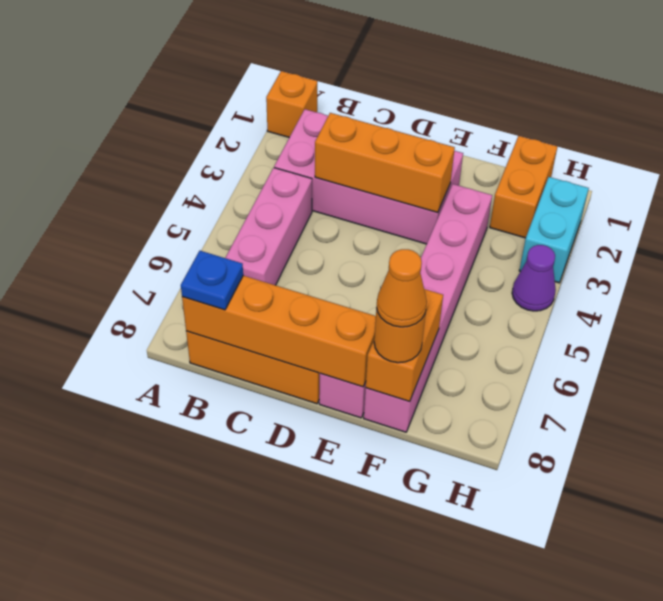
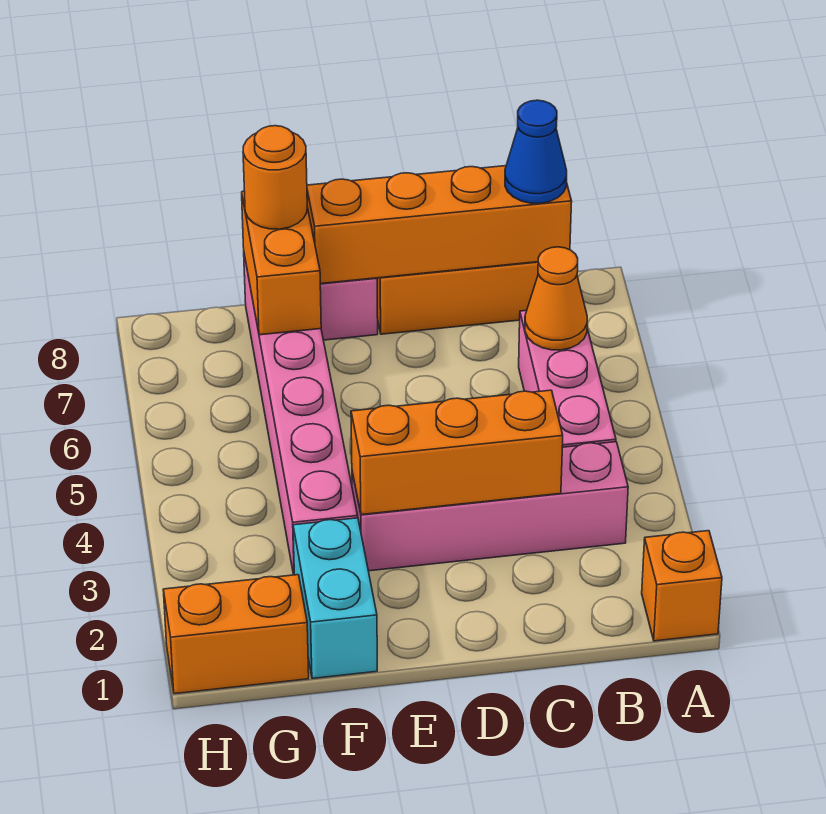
pink brick B2:E3 level 1 -> pink brick B3:E3 level 1
blue plate B8 level 3 -> blue cone B8 level 3
orange cone F8 level 4 -> orange cone B6 level 2
orange brick G1:G2 level 1 -> orange brick G1:H1 level 1
cyan brick H2:H3 level 1 -> cyan brick F1:F2 level 1
purple cone H4 level 1 -> none

